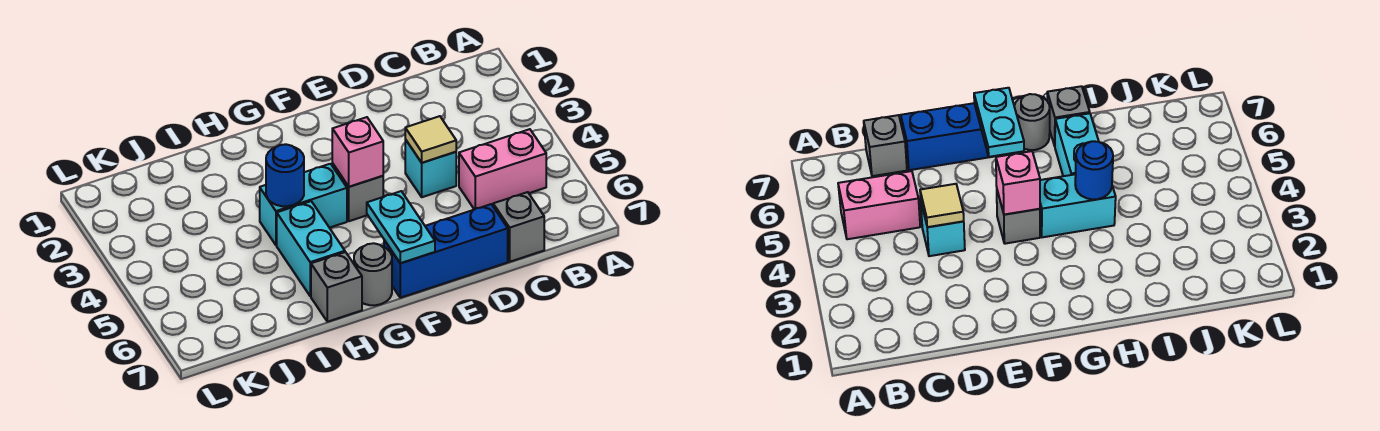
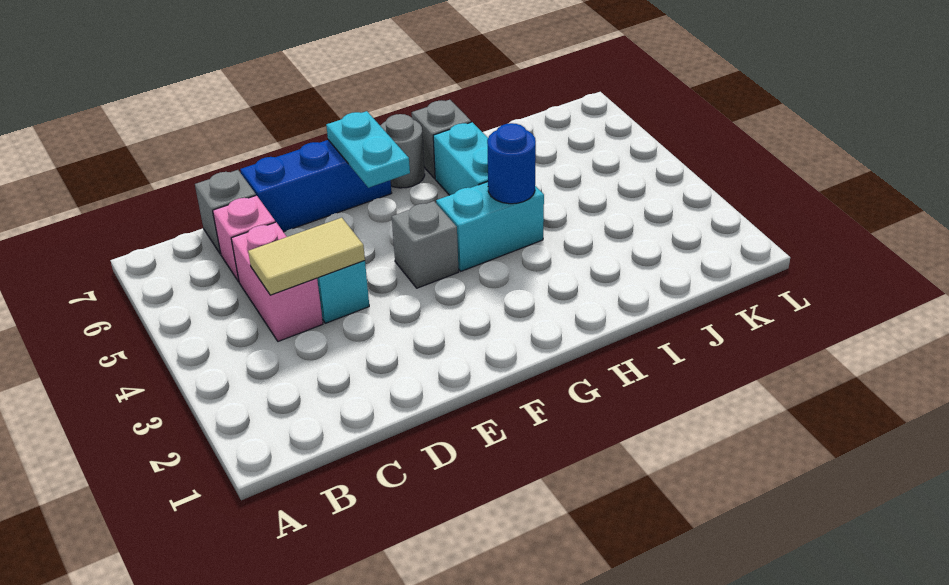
pink brick B5:C5 level 1 -> pink brick C4:C5 level 1
tan tile D4 level 2 -> tan tile C4:D4 level 2
pink brick F4 level 2 -> pink brick C6 level 1

